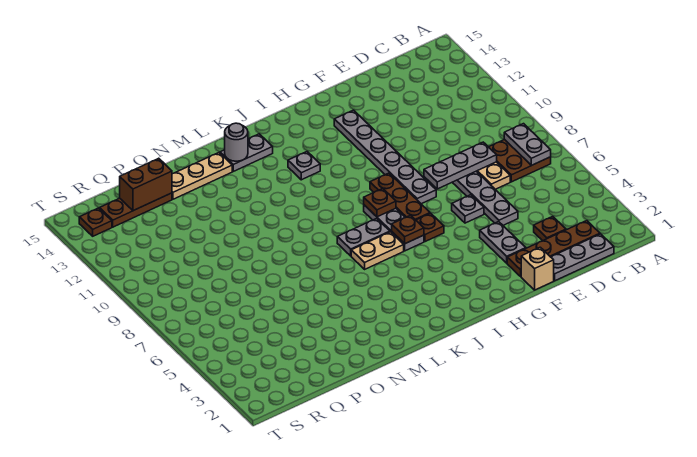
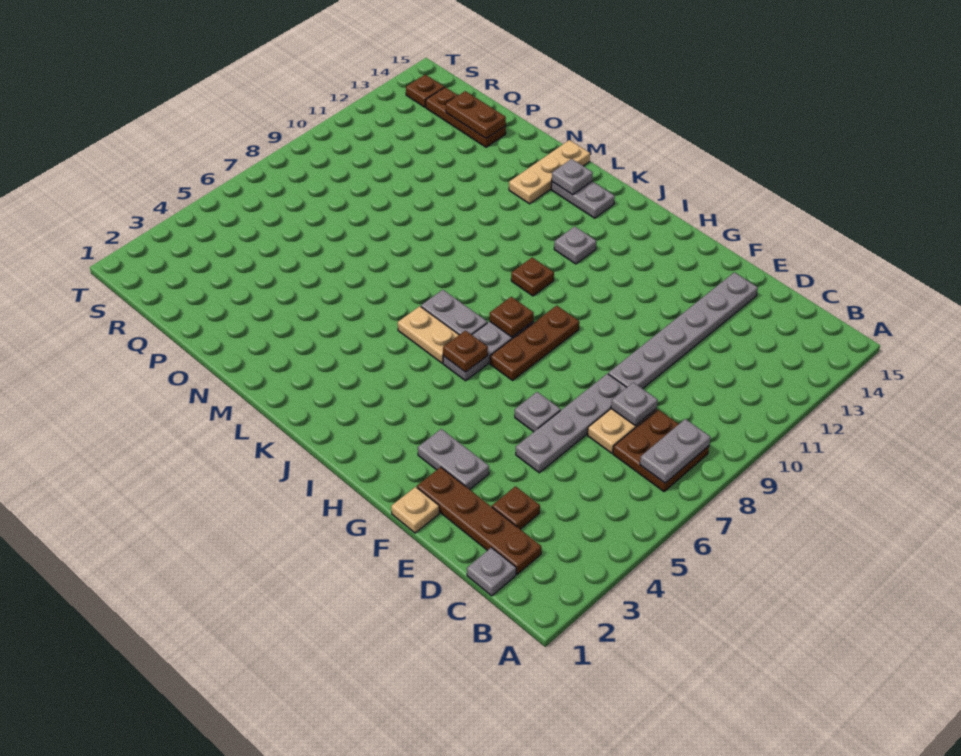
grey plate C1:E1 level 1 -> grey plate C1 level 1
grey plate D8:F8 level 2 -> grey plate D8 level 2
tan brick F1 level 1 -> tan plate F1 level 1
grey plate F3:F4 level 1 -> grey plate F3:G3 level 1
grey plate G8:G13 level 1 -> grey plate E9:E14 level 1
brown plate H6 level 1 -> brown plate J10 level 1
grey round brick L14 level 2 -> grey plate L14 level 2
tan plate M14:O14 level 1 -> tan plate M13:M15 level 1
brown brick P14:Q14 level 2 -> brown plate P14:Q14 level 2

